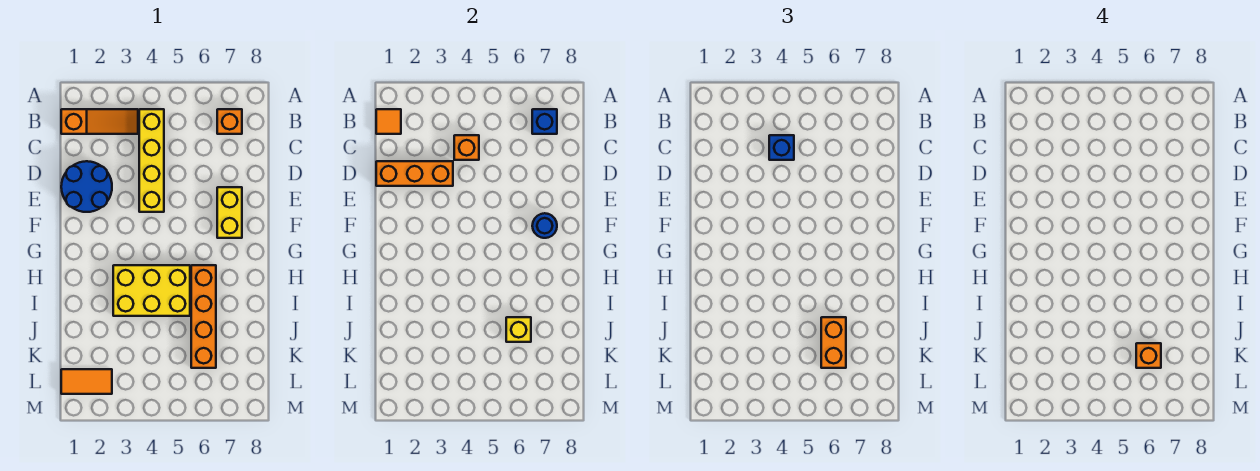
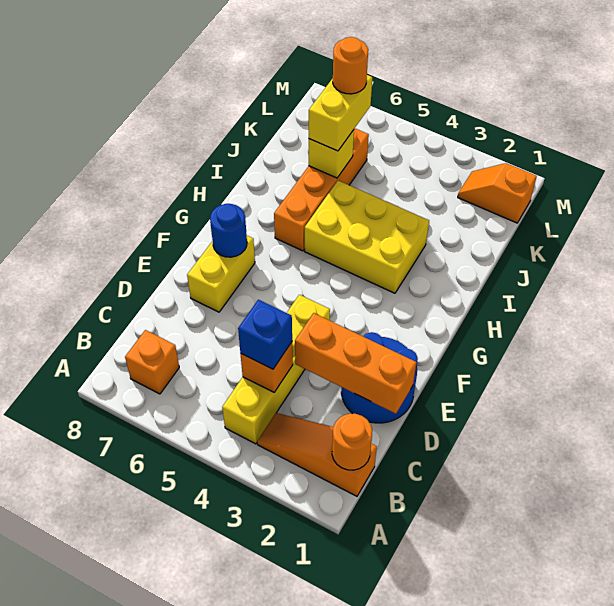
orange tile B1 level 2 -> orange round brick B1 level 2
blue brick B7 level 2 -> none
orange brick J6:K6 level 3 -> yellow brick J6:K6 level 3
orange brick K6 level 4 -> orange round brick K6 level 4
orange tile L1:L2 level 1 -> orange slope L1:L2 level 1 top 1

